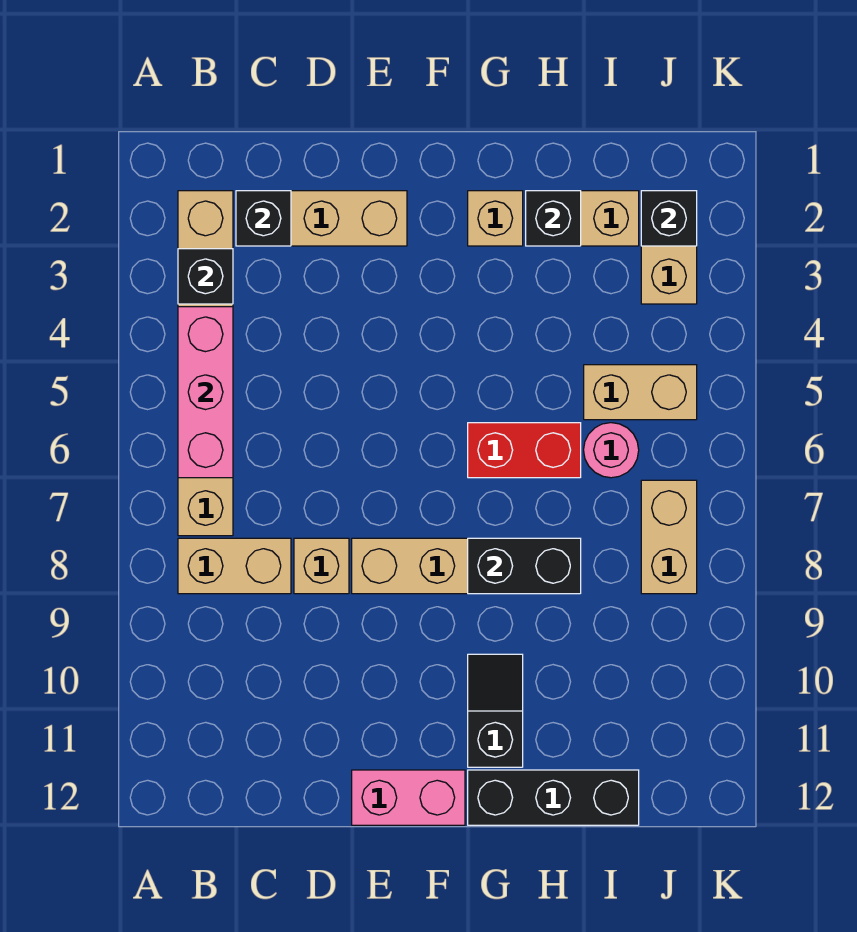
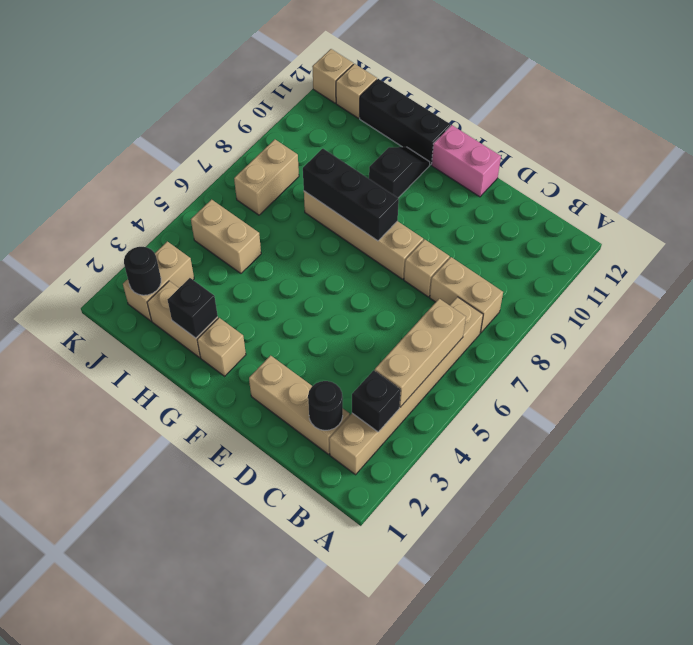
pink brick B4:B6 level 2 -> tan brick B4:B6 level 2
black brick C2 level 2 -> black round brick C2 level 2
red brick G6:H6 level 1 -> none
black brick G8:H8 level 2 -> black brick F8:H8 level 2
black slope G10:G11 level 1 top 11 -> black slope G10:G11 level 1 top 10
pink round brick I6 level 1 -> none
black brick J2 level 2 -> black round brick J2 level 2
none -> tan brick J12 level 1
none -> tan brick K12 level 1

